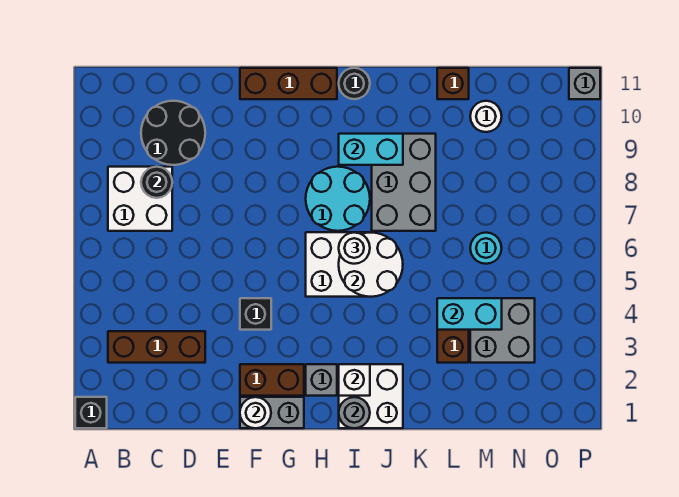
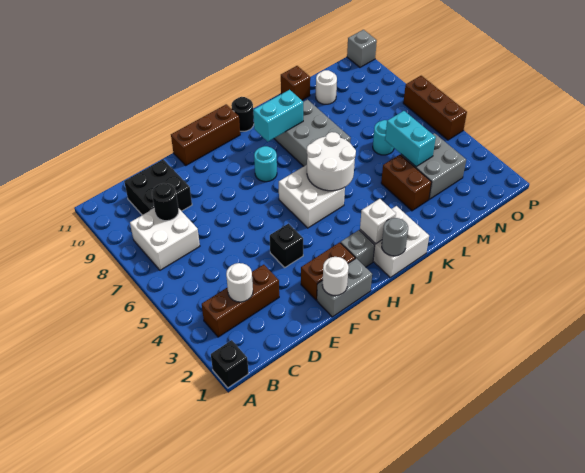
black round brick C9:D10 level 1 -> black brick C9:D10 level 1
cyan round brick H7:I8 level 1 -> cyan round brick H8 level 1
white round brick I6 level 3 -> white round brick C3 level 2
cyan brick L4:M4 level 2 -> cyan brick M4:M5 level 2
none -> brown brick P5:P7 level 1

